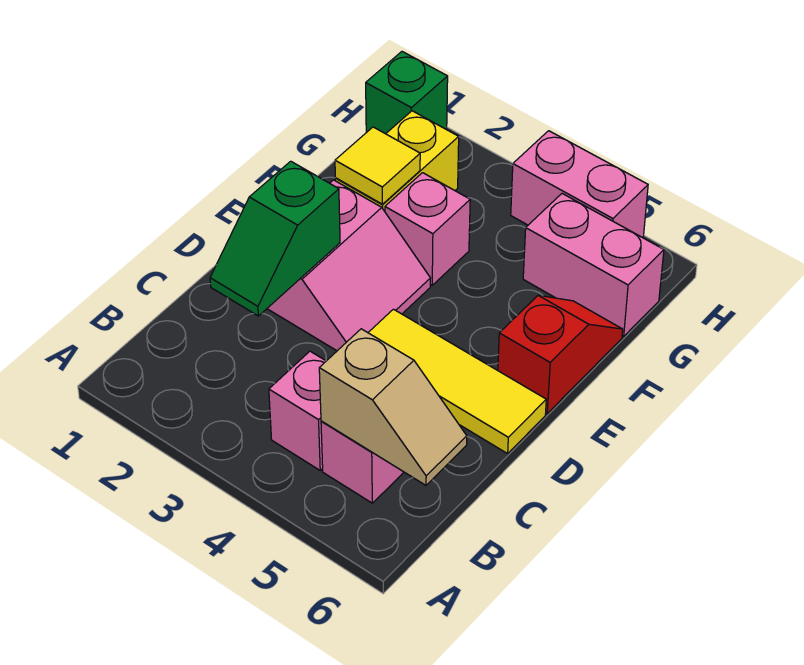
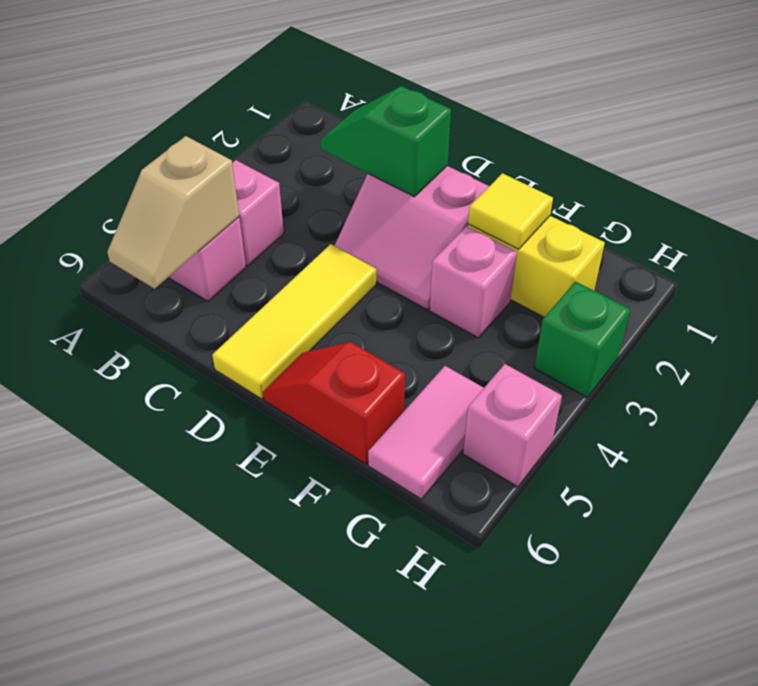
red slope E6:F6 level 1 top E -> red slope E6:F6 level 1 top F
pink brick G5:G6 level 1 -> pink tile G5:G6 level 1
green brick H1 level 1 -> green brick H3 level 1
pink brick H4:H5 level 1 -> pink brick H5 level 1

